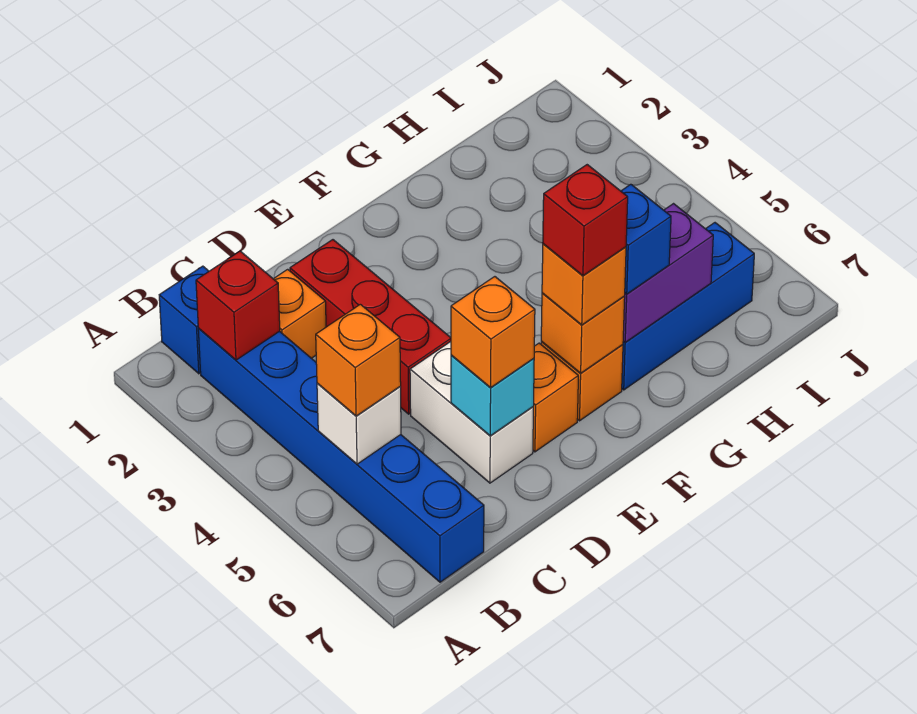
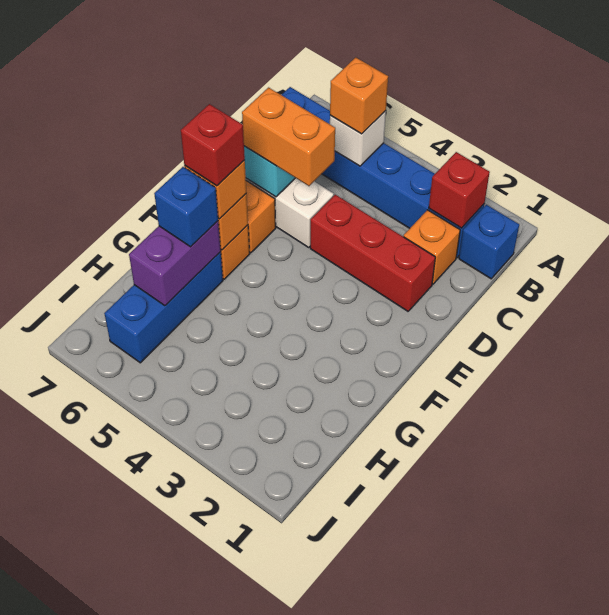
orange brick D6 level 3 -> orange brick D5:D6 level 3

